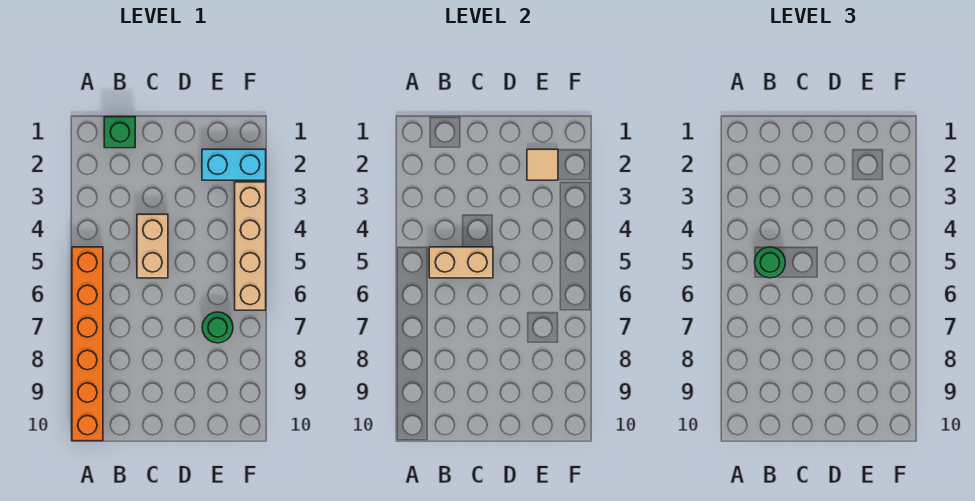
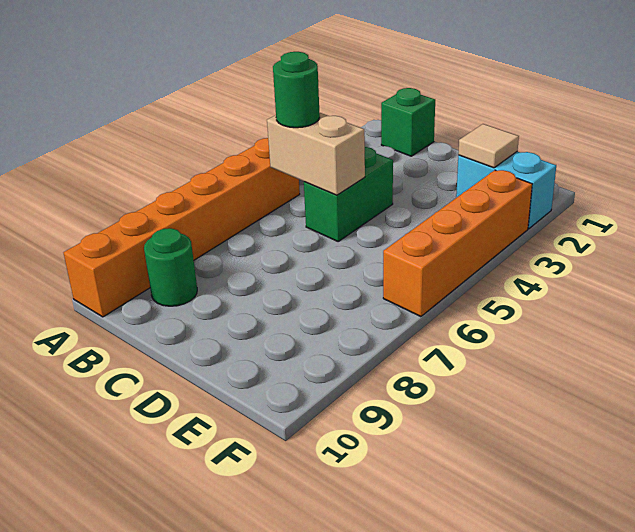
tan brick C4:C5 level 1 -> green brick C4:C5 level 1
green round brick E7 level 1 -> green round brick B9 level 1
tan brick F3:F6 level 1 -> orange brick F3:F6 level 1

